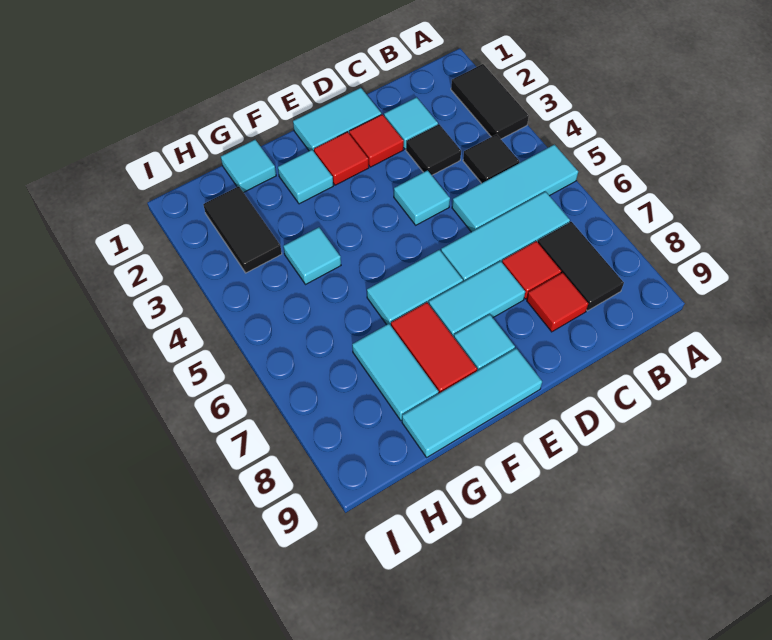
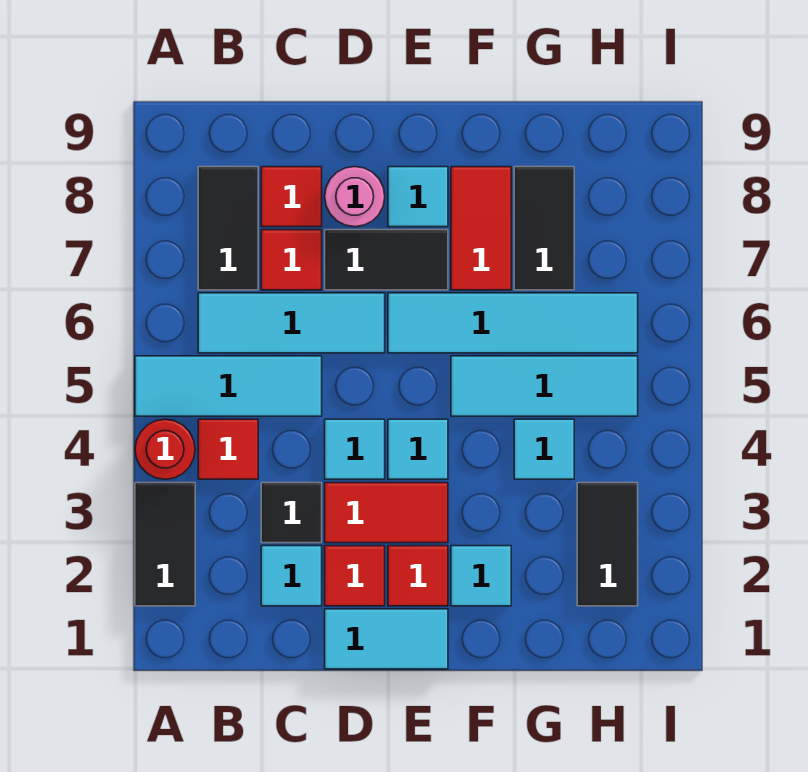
none -> red round brick A4 level 1
black tile B4 level 1 -> red tile B4 level 1
none -> red tile D3:E3 level 1
cyan tile D7:E7 level 1 -> black tile D7:E7 level 1
none -> pink round brick D8 level 1
cyan tile E6:F6 level 1 -> cyan tile E6:H6 level 1
cyan tile E9:G9 level 1 -> cyan tile F5:H5 level 1
cyan tile G1 level 1 -> cyan tile E4 level 1
cyan tile G7:G8 level 1 -> black tile G7:G8 level 1

